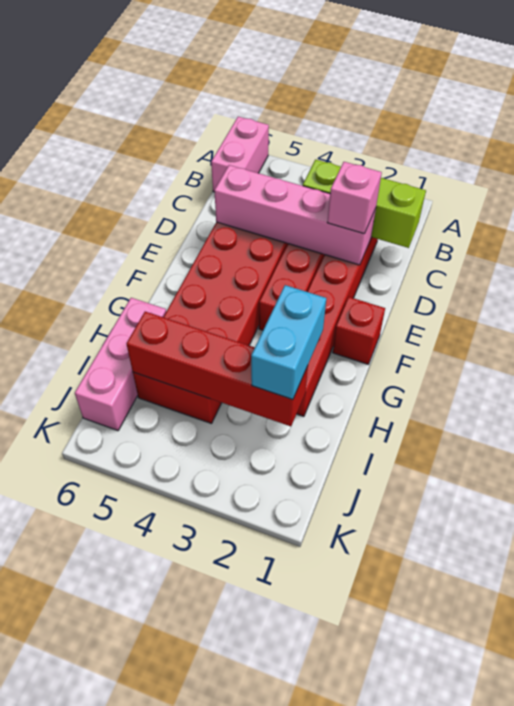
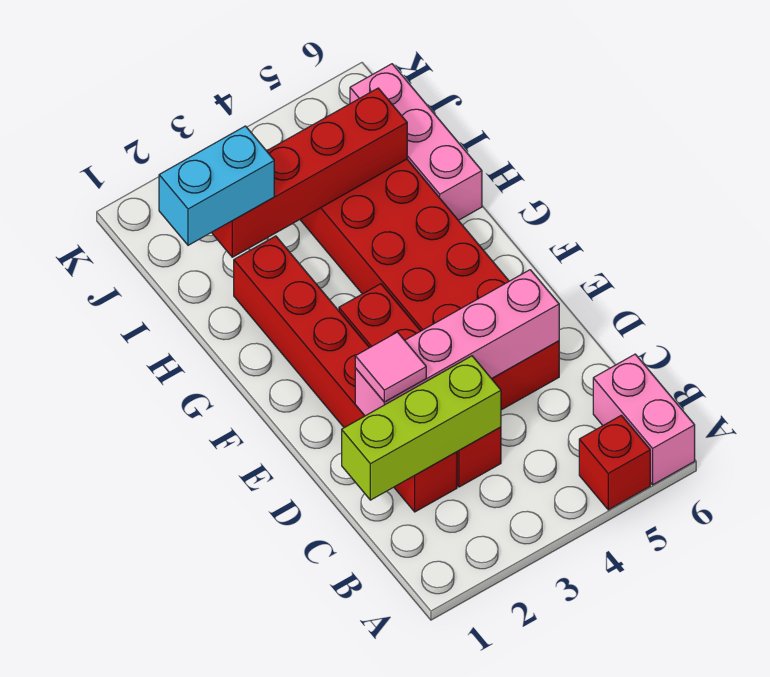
pink brick D2 level 3 -> pink tile D2 level 3
red brick F1 level 1 -> red brick A5 level 1
cyan brick H2:I2 level 3 -> cyan brick I1:I2 level 3

